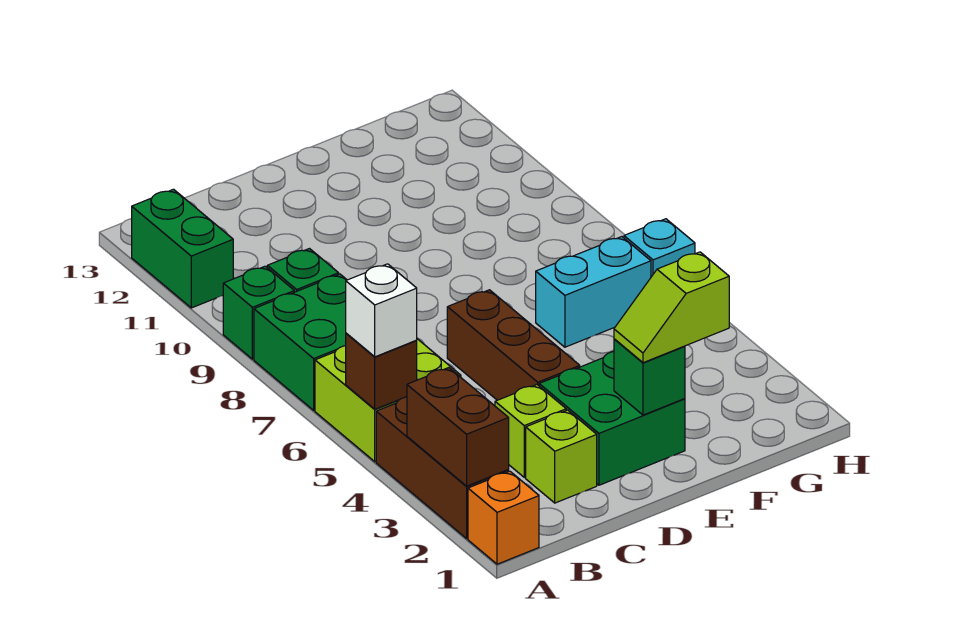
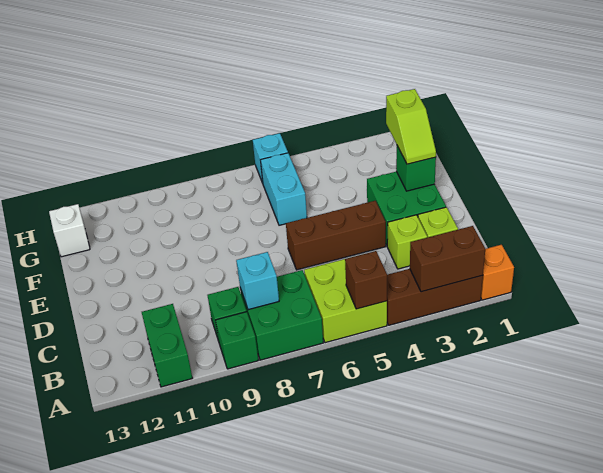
white brick A5 level 3 -> white brick G13 level 1
green brick A11:A12 level 1 -> green brick A11:B11 level 1
none -> cyan brick B8 level 2

